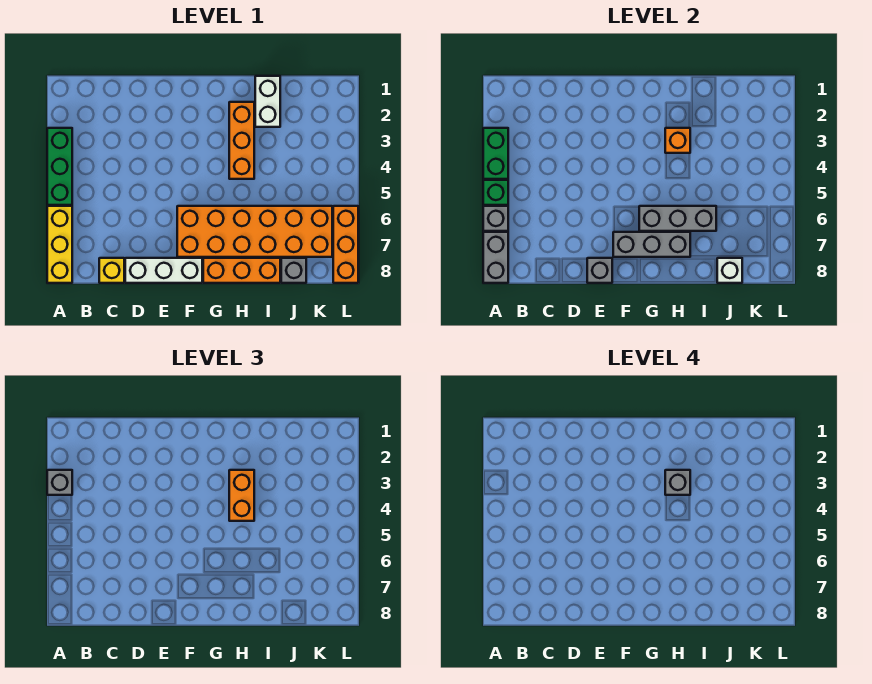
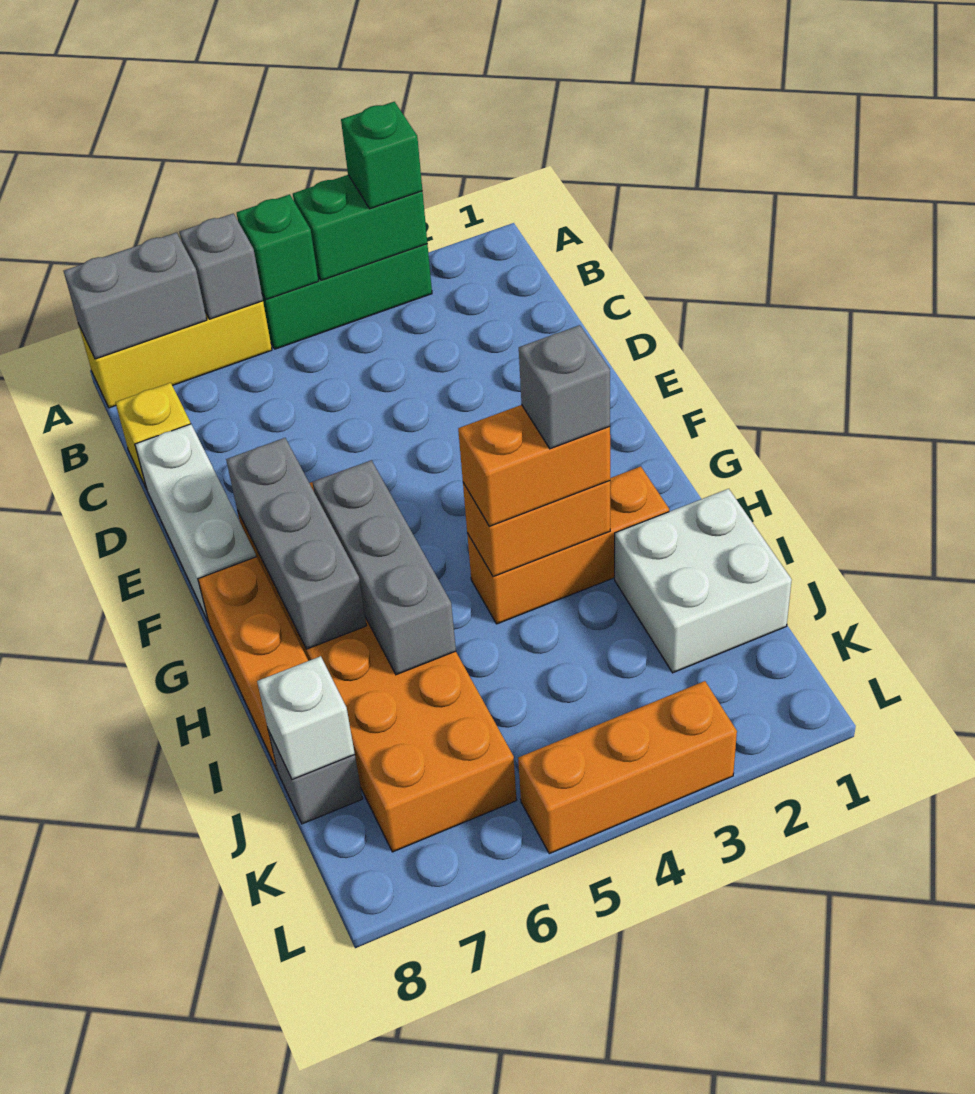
grey brick A3 level 3 -> green brick A3 level 3
grey brick E8 level 2 -> none
orange brick H3 level 2 -> orange brick H3:H4 level 2
white brick I1:I2 level 1 -> white brick I1:J2 level 1
orange brick L6:L8 level 1 -> orange brick L3:L5 level 1

